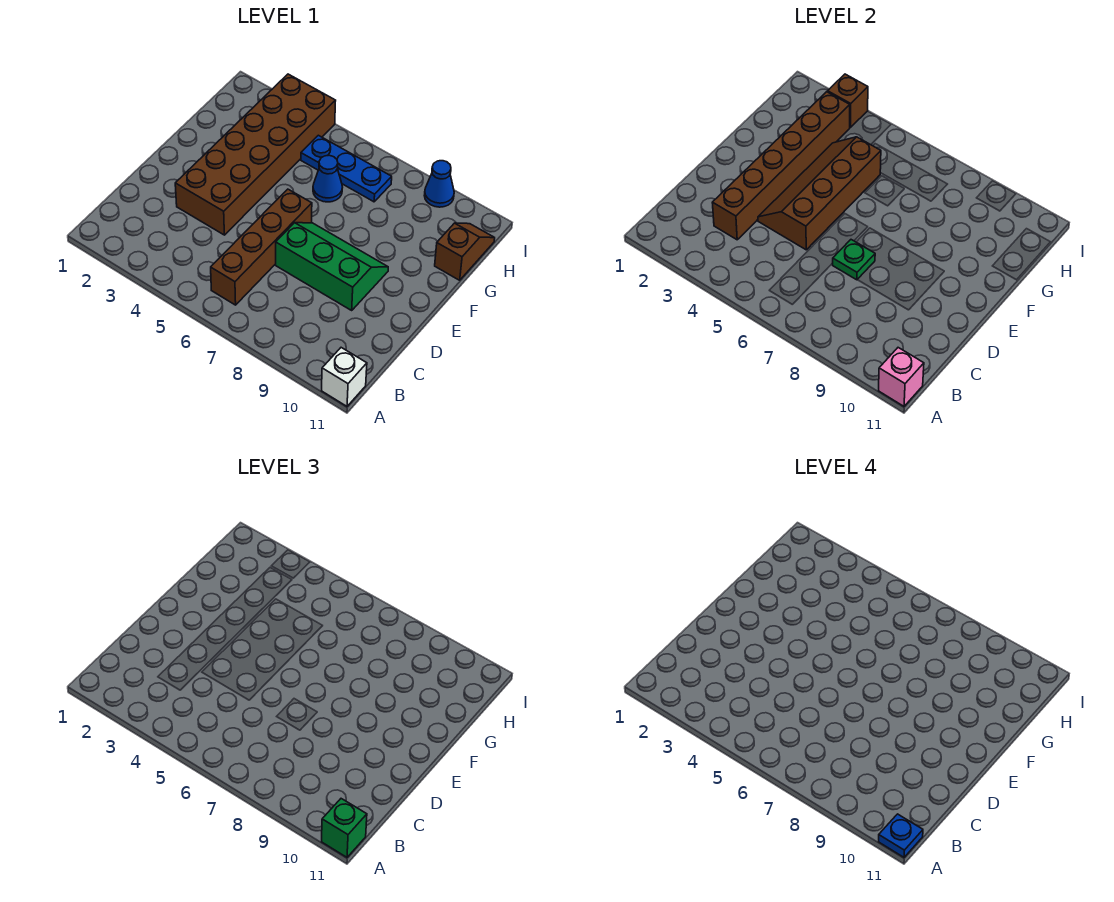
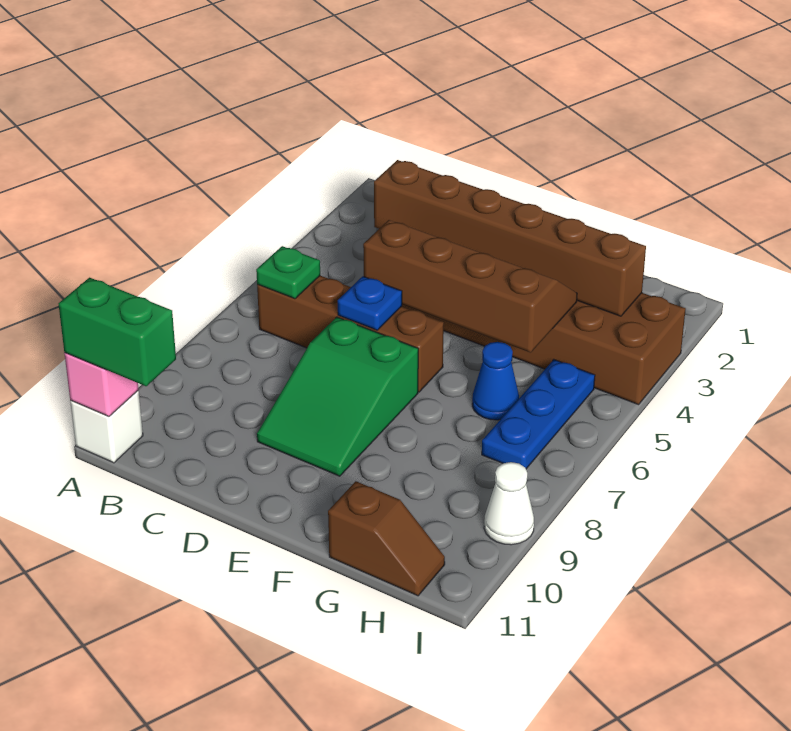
green brick A11 level 3 -> green brick A11:B11 level 3
blue plate A11 level 4 -> blue plate D6 level 2
green slope D7:E9 level 1 top D -> green slope D7:E9 level 1 top 7
green plate D7 level 2 -> green plate B6 level 2
brown brick I3 level 2 -> none
blue cone I9 level 1 -> white cone I9 level 1

